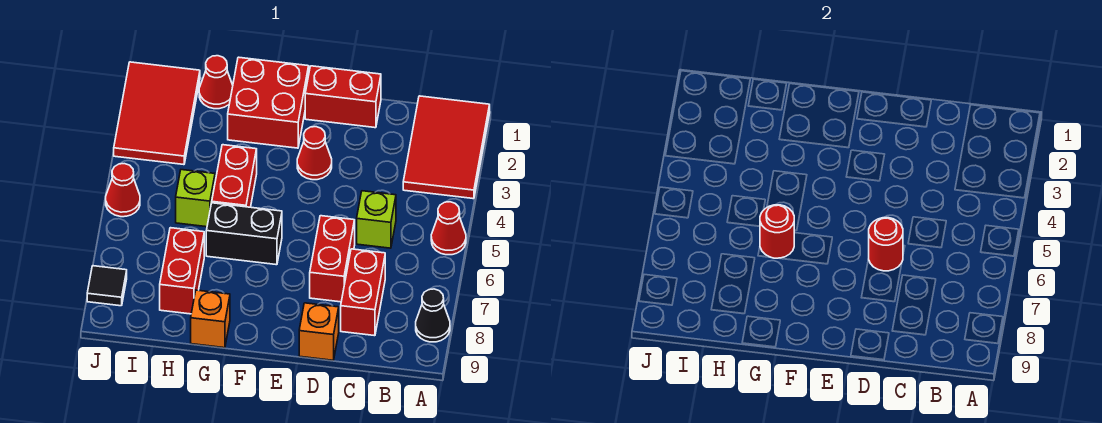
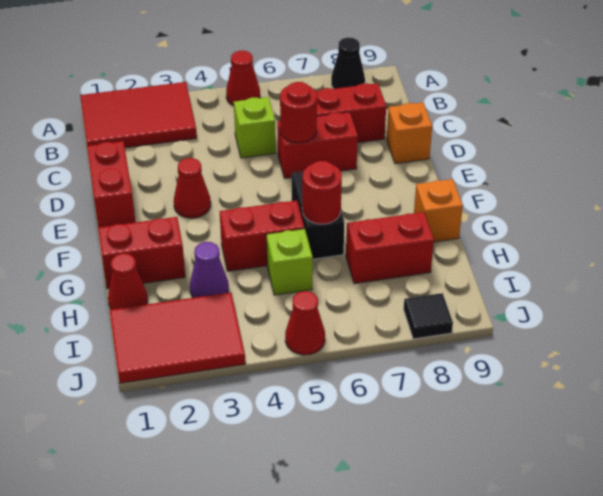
red brick F1:G2 level 1 -> red brick G1:G2 level 1
none -> purple cone H3 level 1

